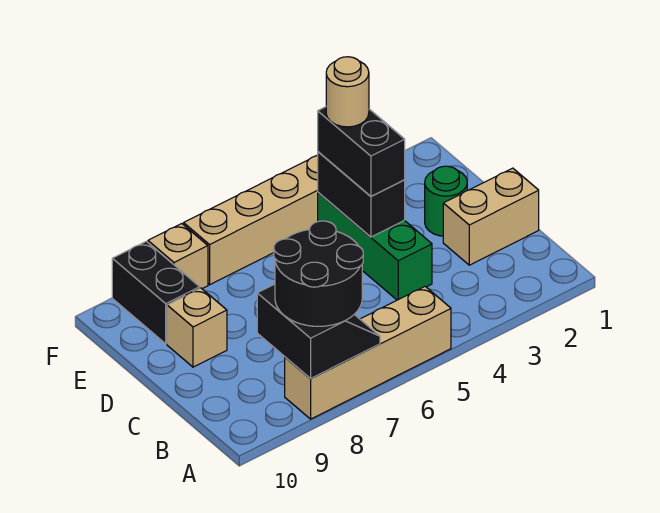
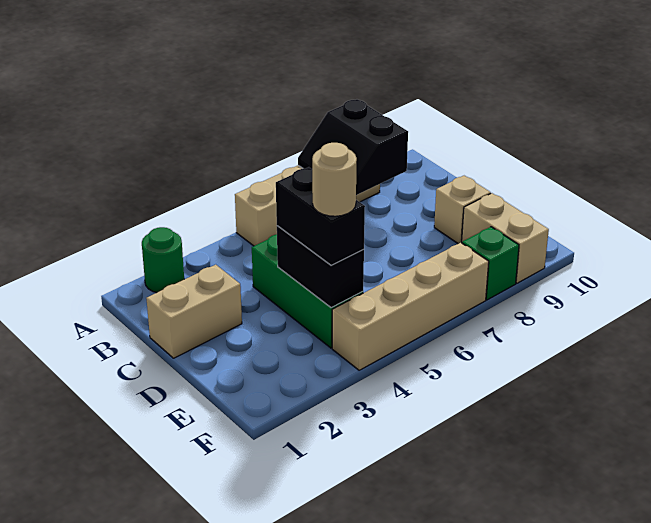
black round brick A7:B8 level 3 -> none
green round brick D2 level 1 -> green round brick A2 level 1
black brick E9:F9 level 1 -> tan brick E9:F9 level 1
tan brick F8 level 1 -> green brick F8 level 1

